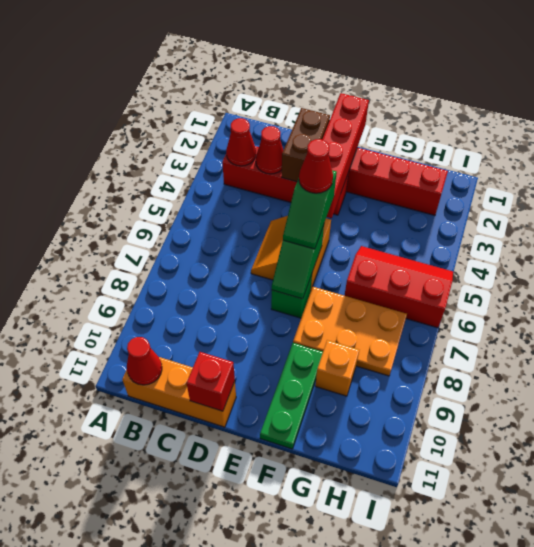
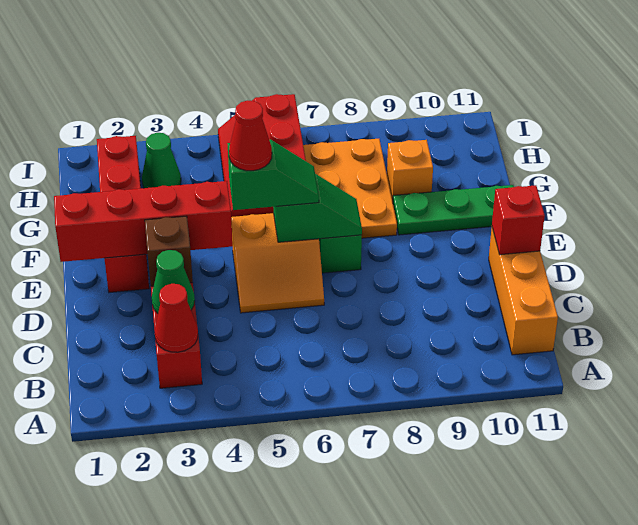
red cone B11 level 2 -> none
red cone C3 level 2 -> green cone C3 level 2
brown brick D2:D3 level 2 -> brown brick D3 level 2
none -> green cone H3 level 1

